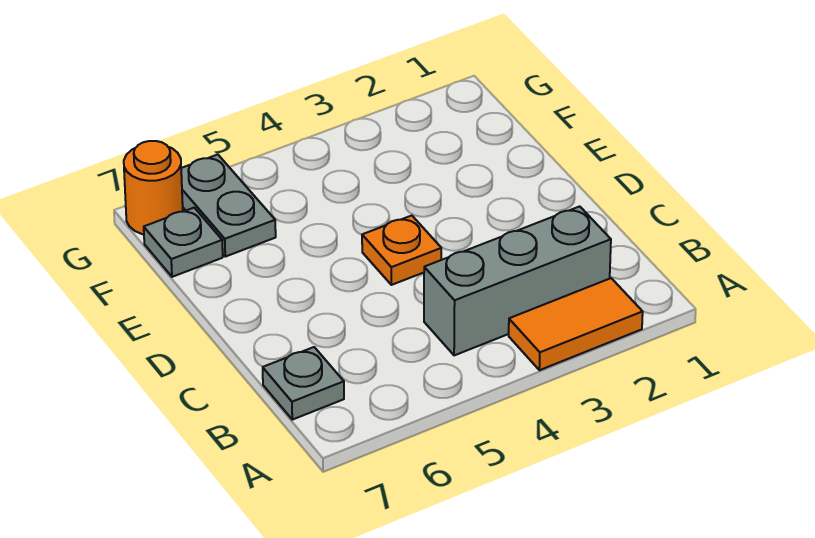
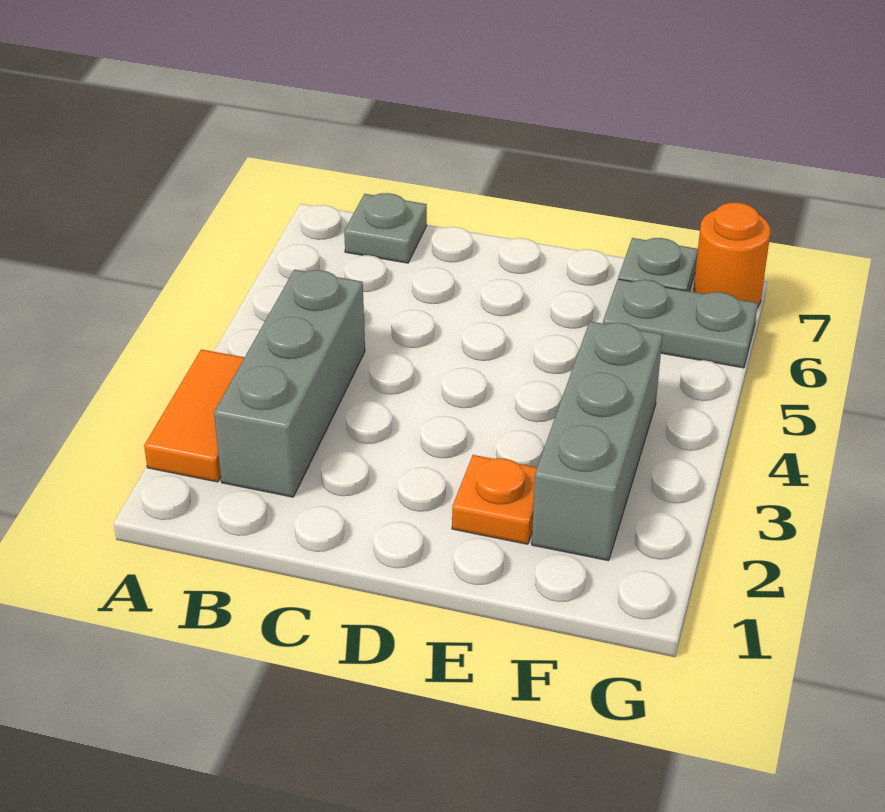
orange plate D4 level 1 -> orange plate E2 level 1
none -> grey brick F2:F4 level 1

